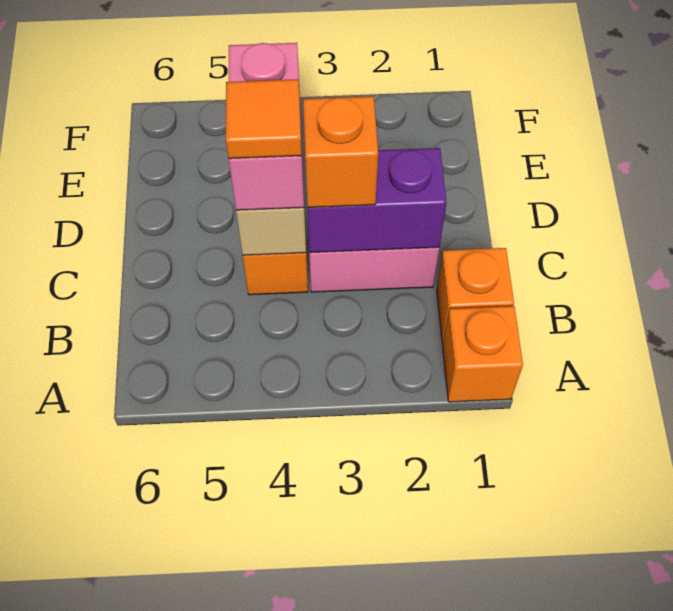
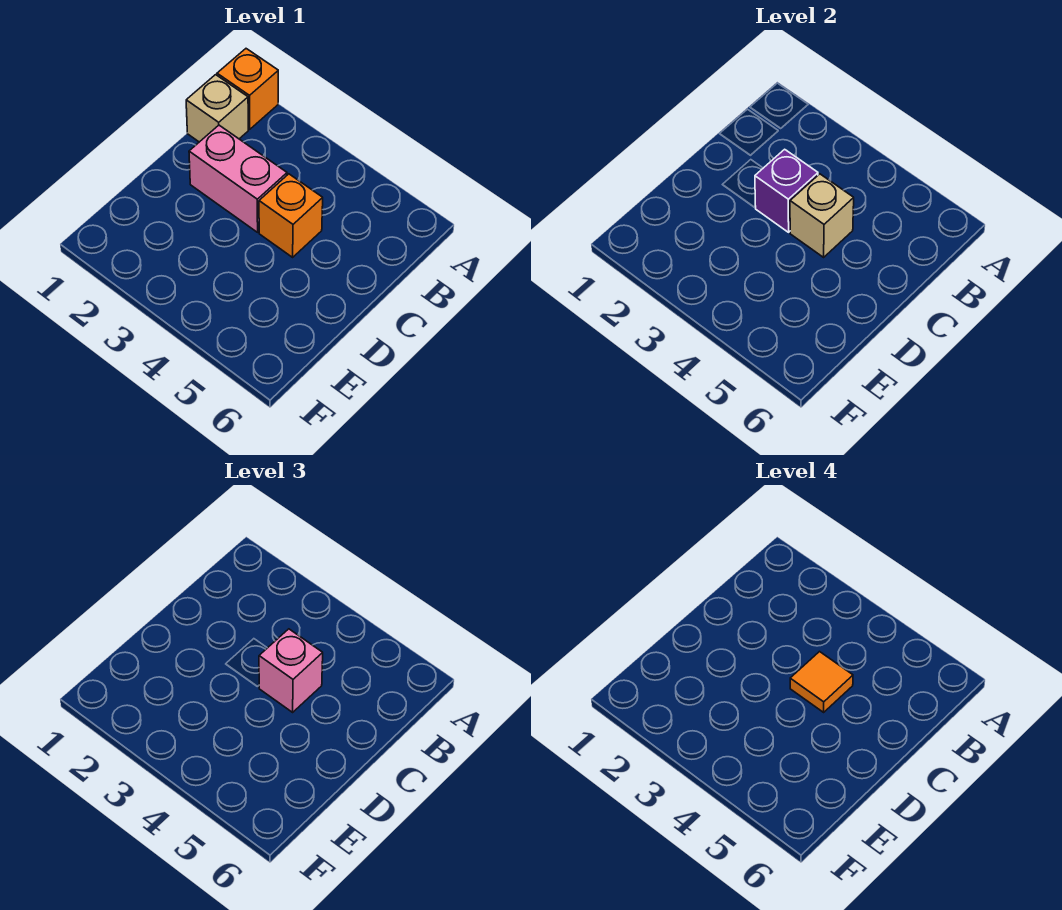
orange brick B1 level 1 -> tan brick B1 level 1
purple brick C2:C3 level 2 -> purple brick C3 level 2
orange brick C3 level 3 -> none
pink brick C4:D4 level 3 -> pink brick C4 level 3

